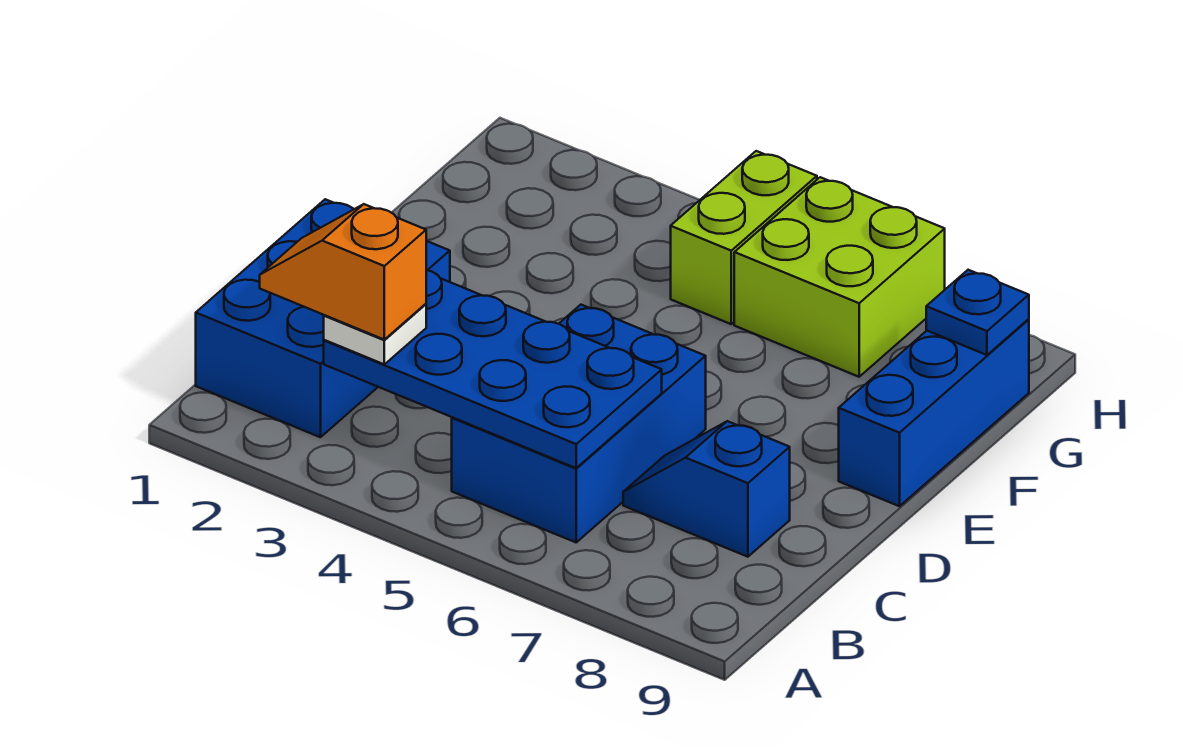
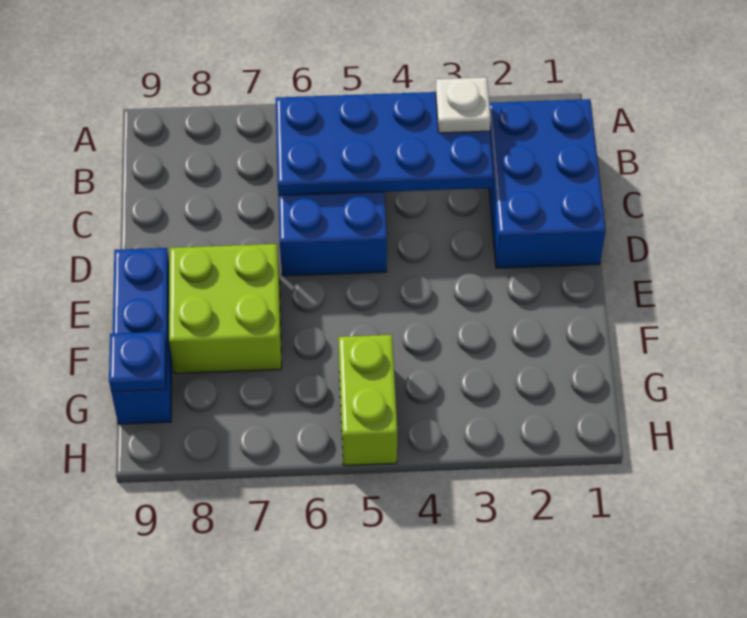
orange slope B2:B3 level 4 top 3 -> none
blue slope C7:C8 level 1 top 8 -> none
lime brick G6:H7 level 1 -> lime brick E7:F8 level 1

